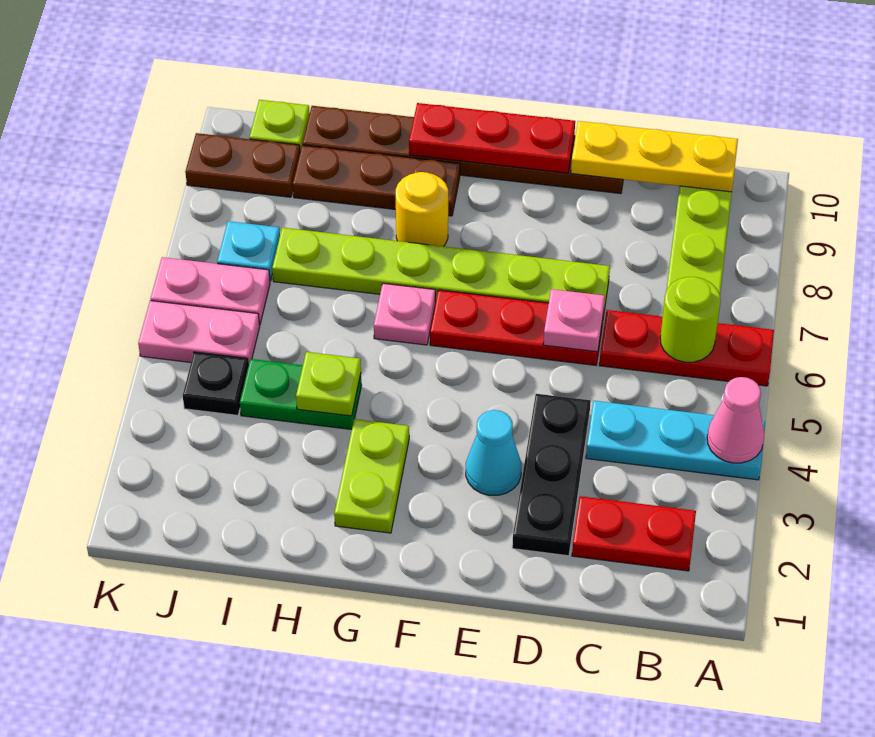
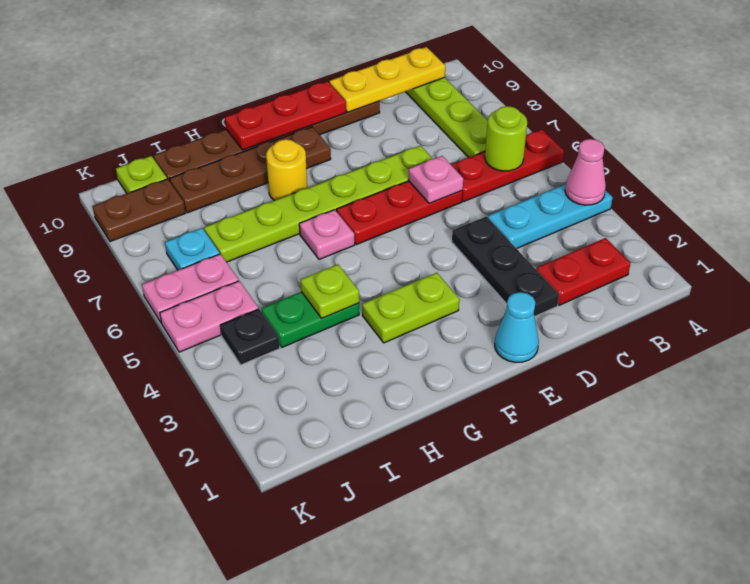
cyan cone E3 level 1 -> cyan cone E1 level 1
lime plate G2:G3 level 1 -> lime plate F3:G3 level 1
brown plate G9:I9 level 1 -> brown plate F9:I9 level 1

